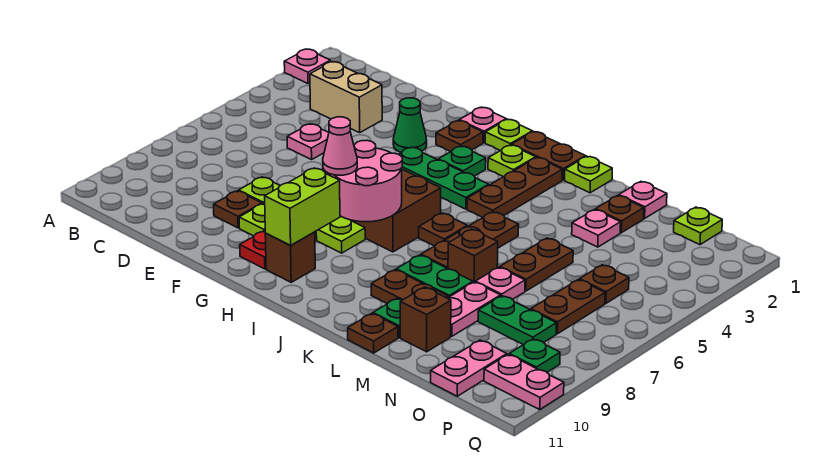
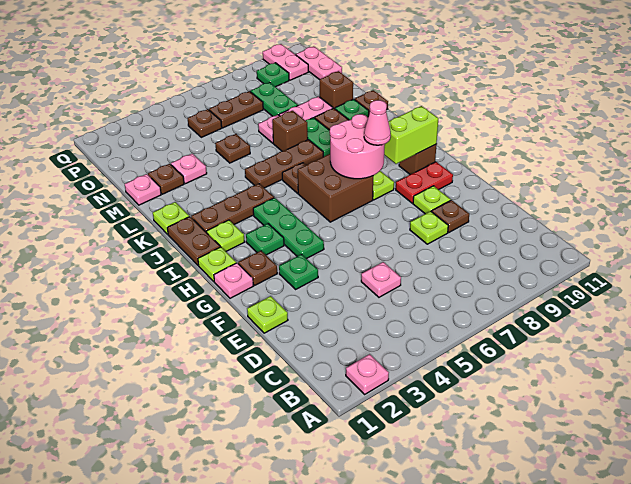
tan brick C3:D3 level 1 -> none
green cone F3 level 1 -> green plate F3 level 1
brown plate M5:M6 level 1 -> brown plate M5 level 1
lime plate O1 level 1 -> lime plate E1 level 1
pink plate O10:O11 level 1 -> pink plate O11:P11 level 1

